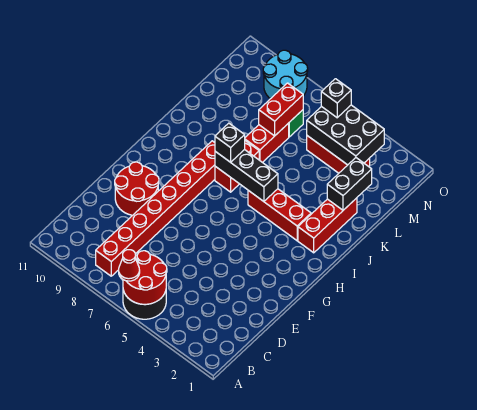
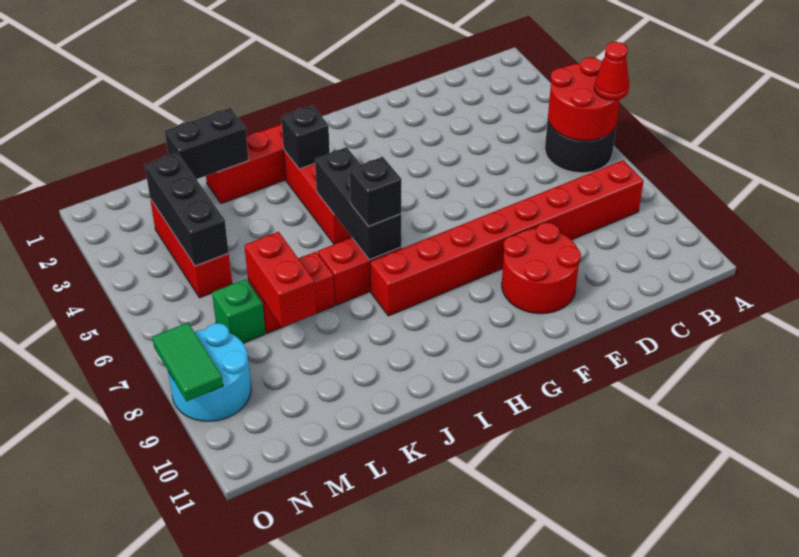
red brick L7:M7 level 2 -> red brick L7:L8 level 2
black brick M3:N5 level 2 -> black brick M3:M5 level 2
black brick N5 level 3 -> black brick I3 level 2
none -> green tile O8:O9 level 2

